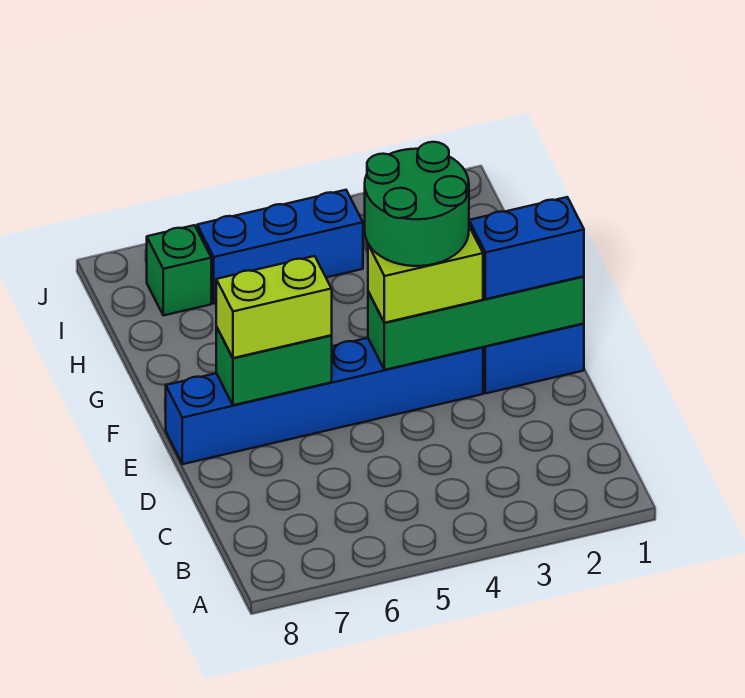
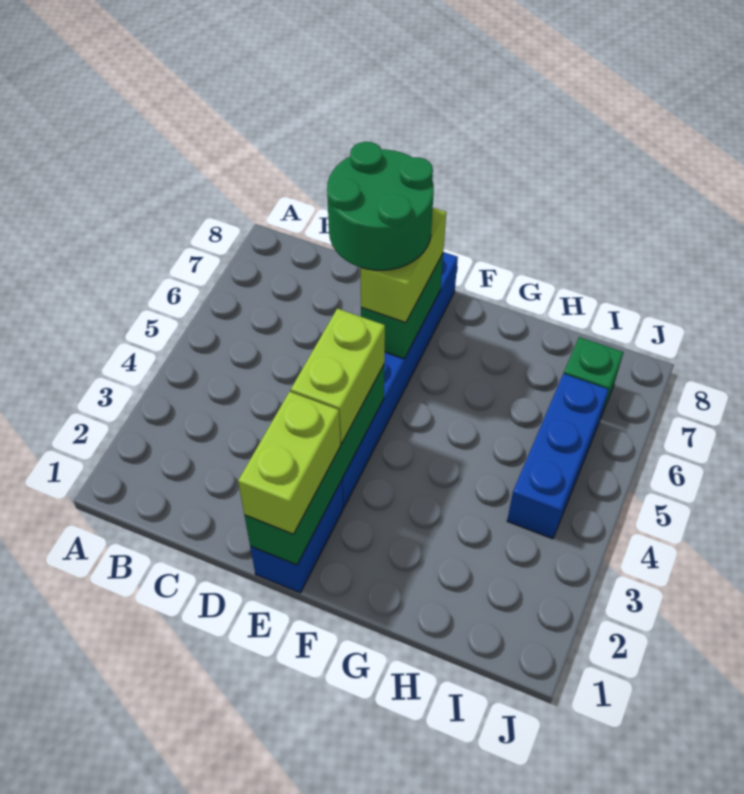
blue brick E1:E2 level 3 -> lime brick E1:E2 level 3
green round brick E3:F4 level 4 -> green round brick D6:E7 level 4

